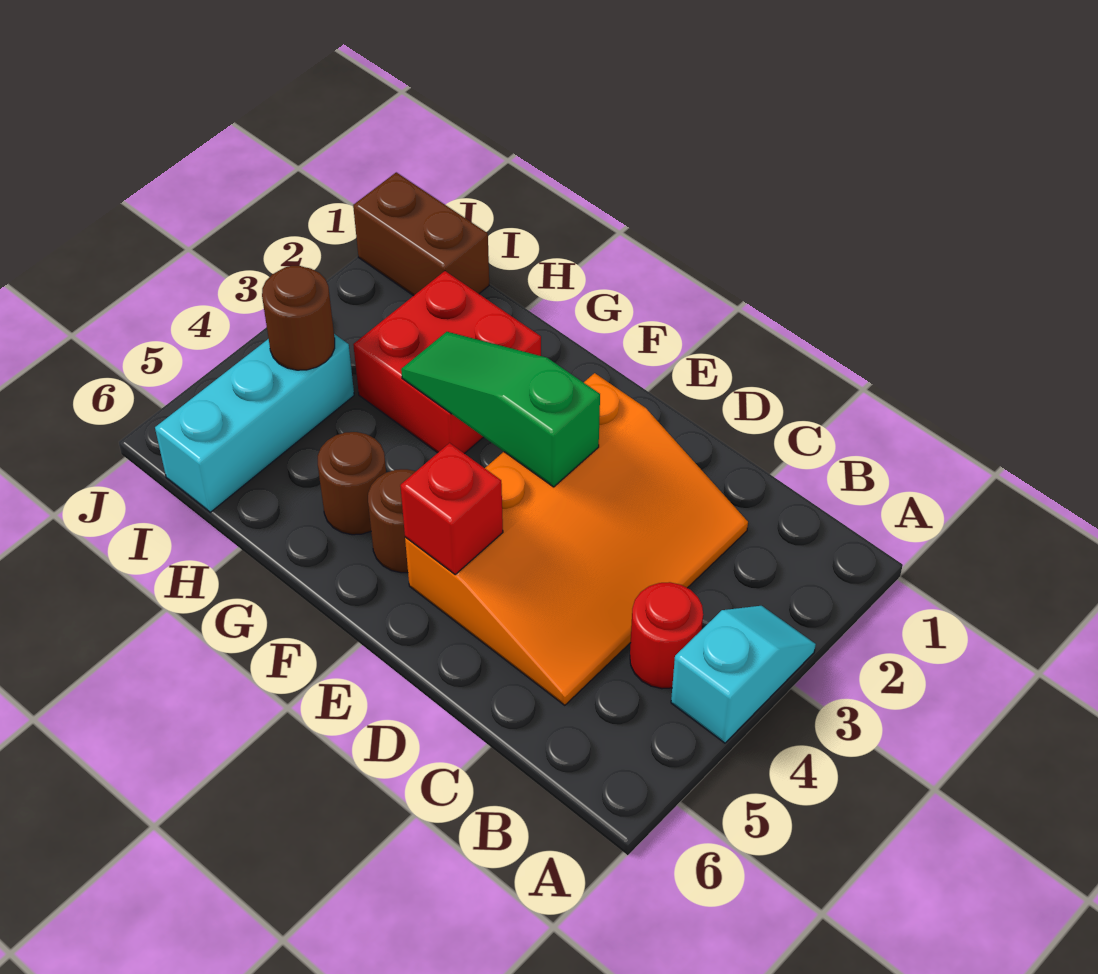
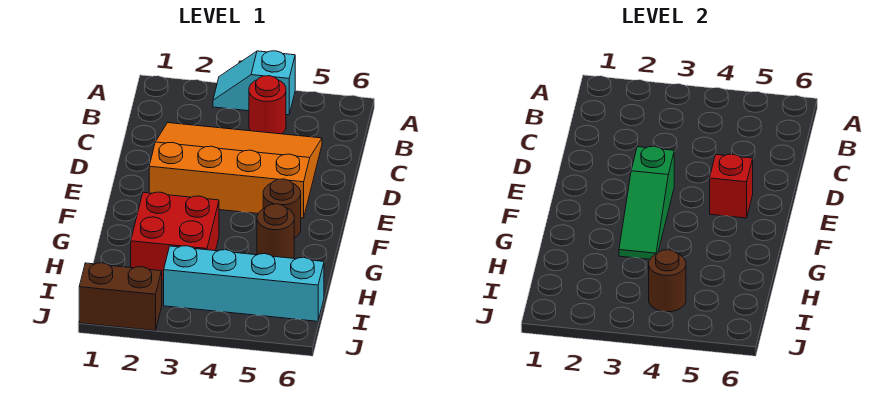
brown brick I1:J1 level 1 -> brown brick J1:J2 level 1
cyan brick I4:I6 level 1 -> cyan brick I3:I6 level 1

